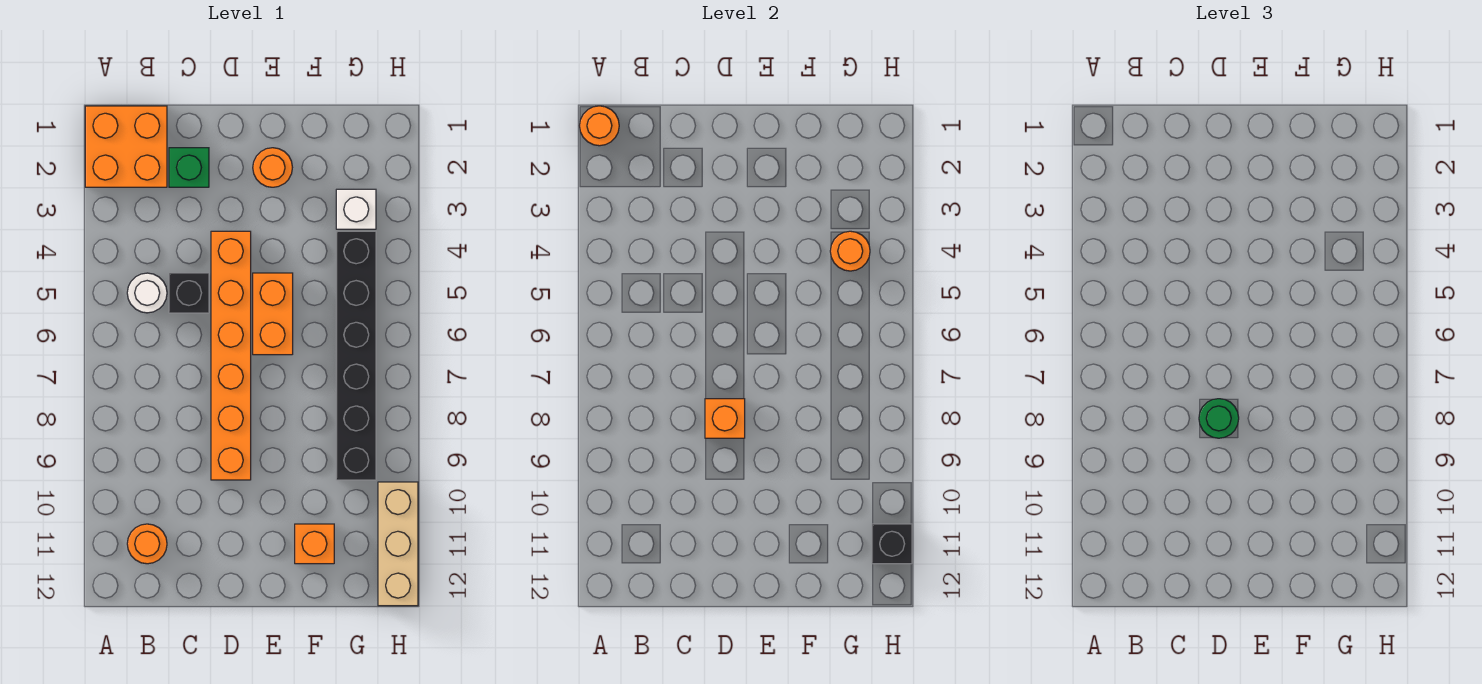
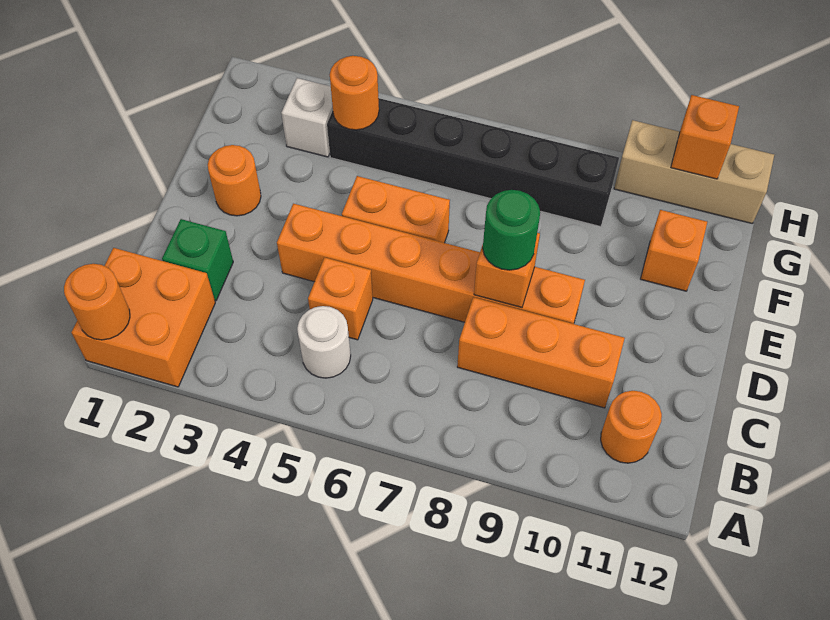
black brick C5 level 1 -> orange brick C5 level 1
none -> orange brick C8:C10 level 1
black brick H11 level 2 -> orange brick H11 level 2

